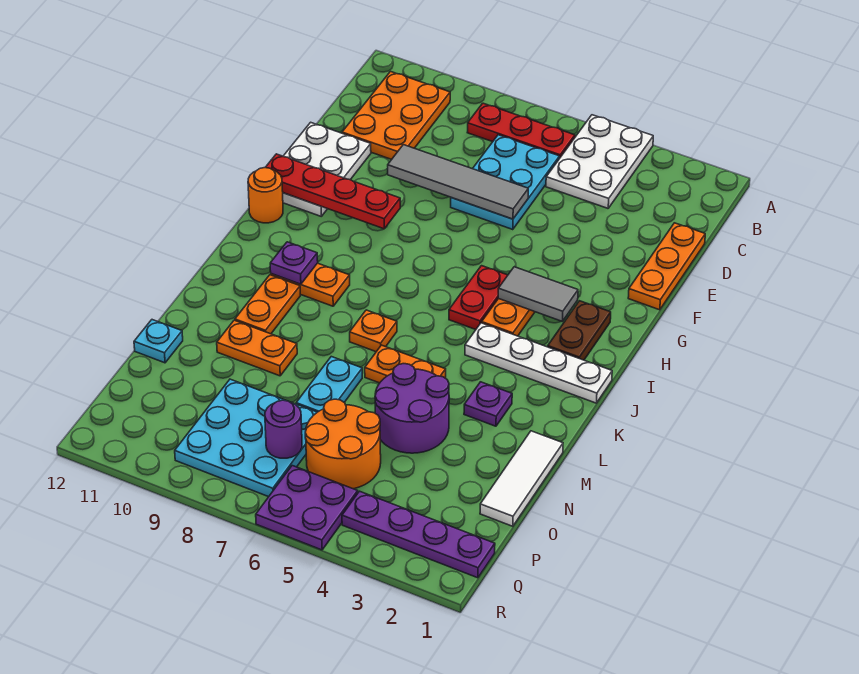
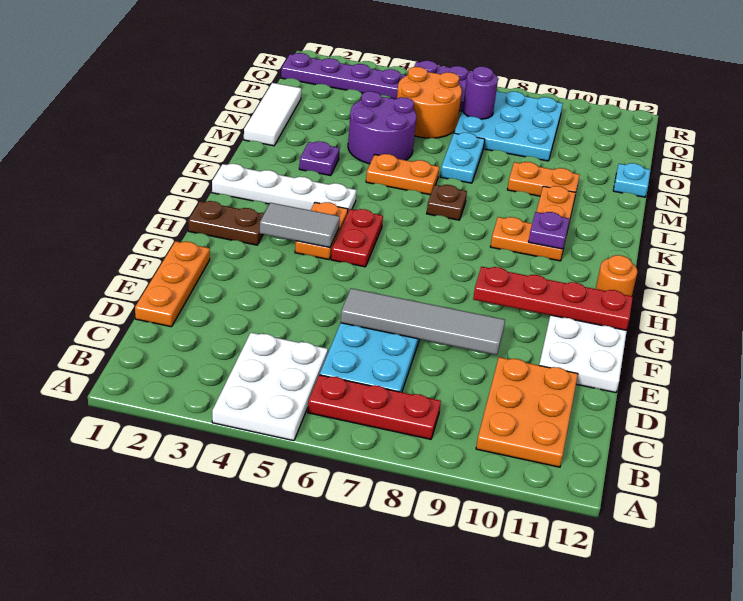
brown plate H2:I2 level 1 -> brown plate H1:H2 level 1
orange plate K7 level 1 -> brown plate K7 level 1

